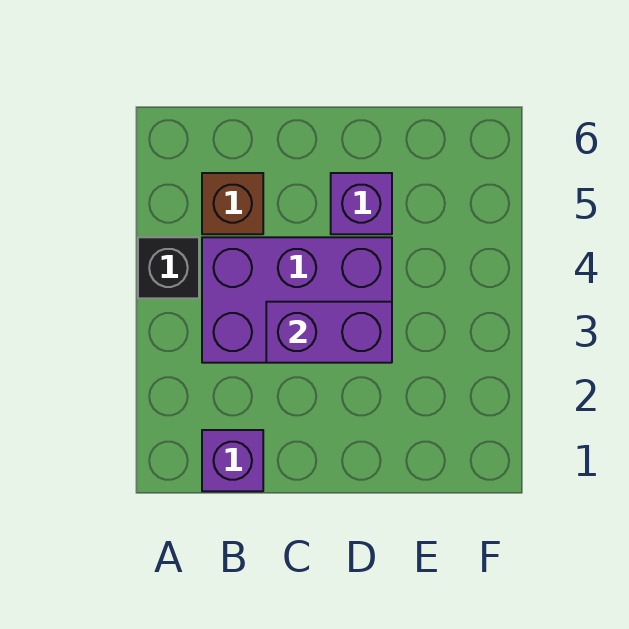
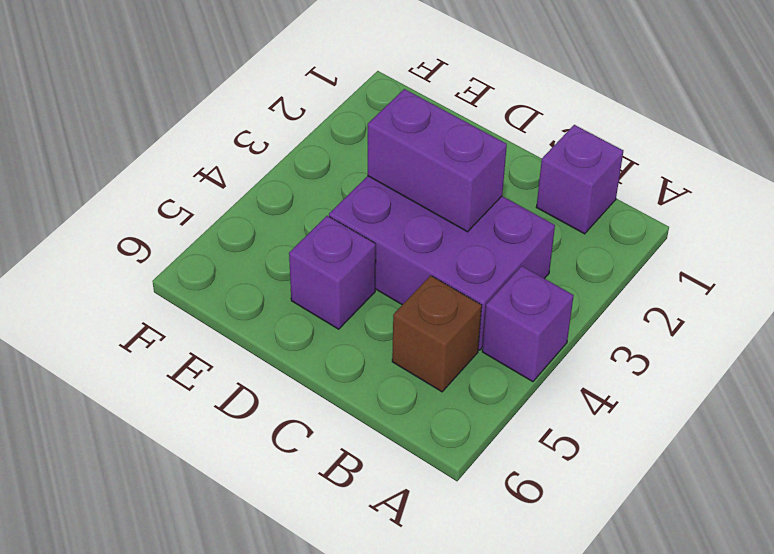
black brick A4 level 1 -> purple brick A4 level 1

